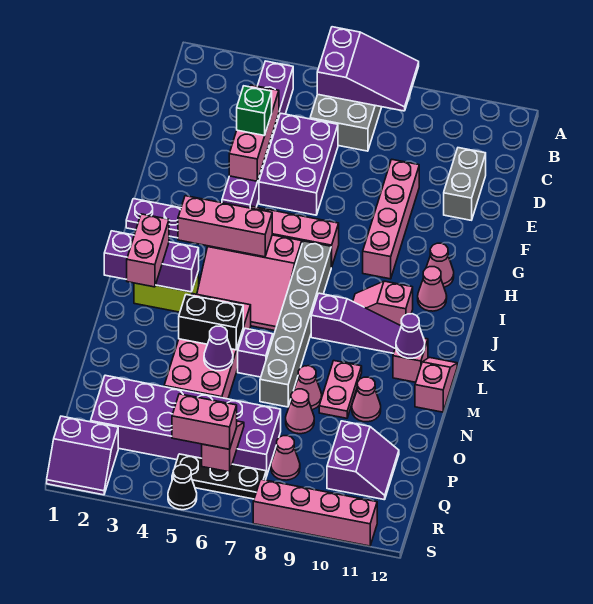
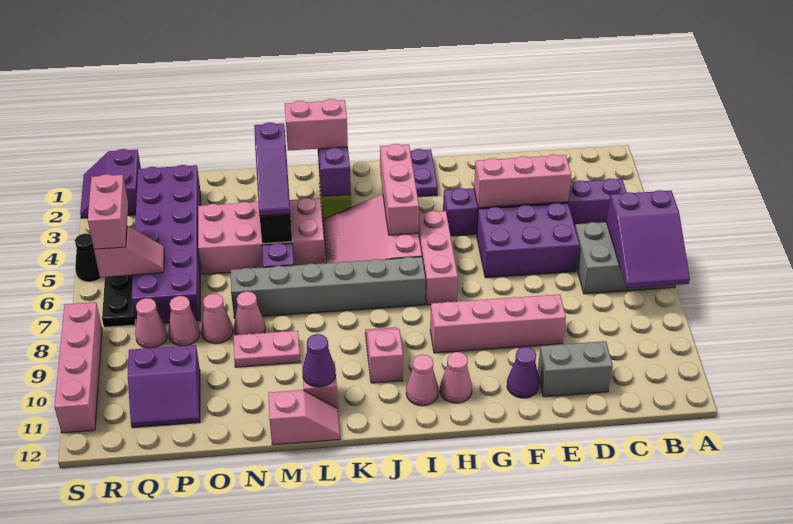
green brick E4 level 3 -> none
purple slope K8:K10 level 1 top 8 -> purple slope M3:M5 level 3 top 3
purple cone N5 level 2 -> purple cone F11 level 1
pink cone N10 level 1 -> pink cone P8 level 1

